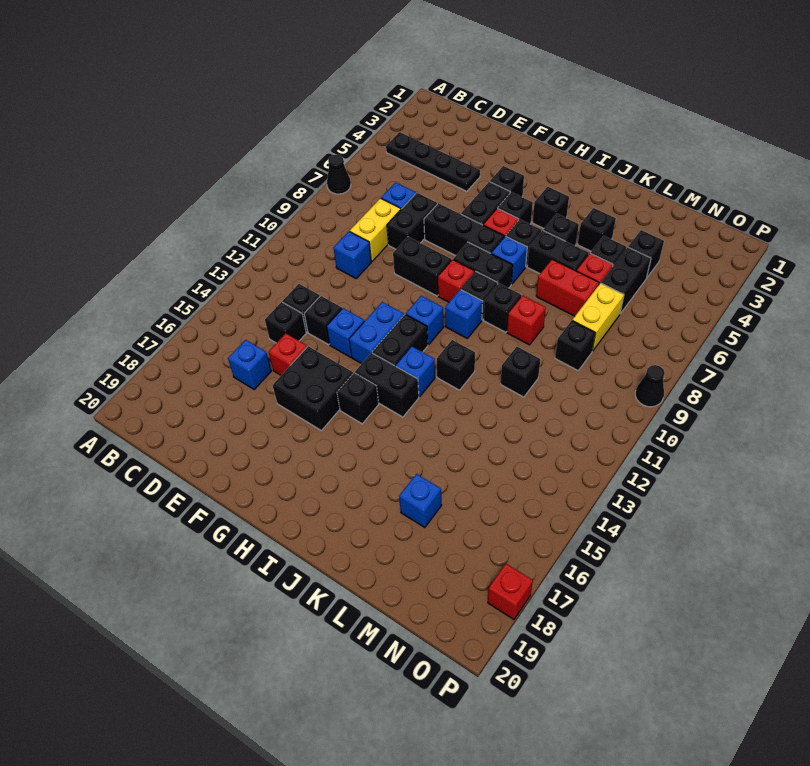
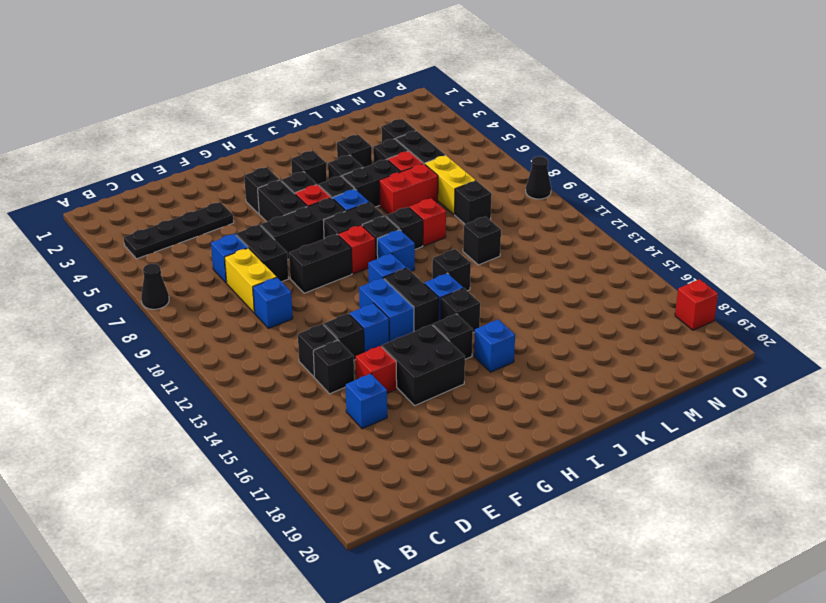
black brick H14:I14 level 1 -> black brick I14 level 1
blue brick L17 level 1 -> blue brick I16 level 1

